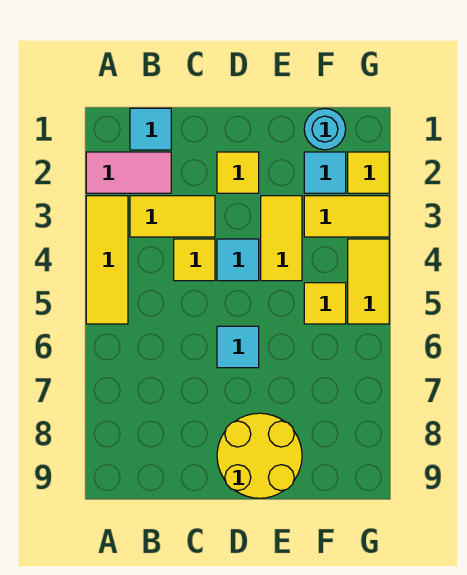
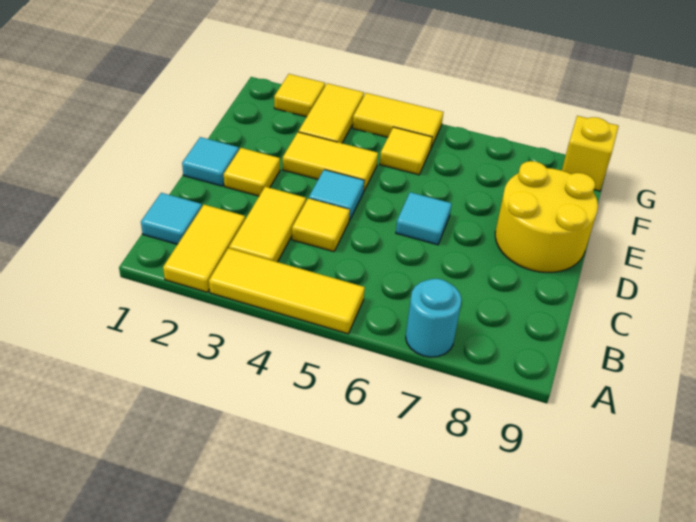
pink tile A2:B2 level 1 -> yellow tile A2:B2 level 1
cyan round brick F1 level 1 -> cyan round brick A7 level 1
cyan tile F2 level 1 -> cyan tile D1 level 1
none -> yellow brick G9 level 1

